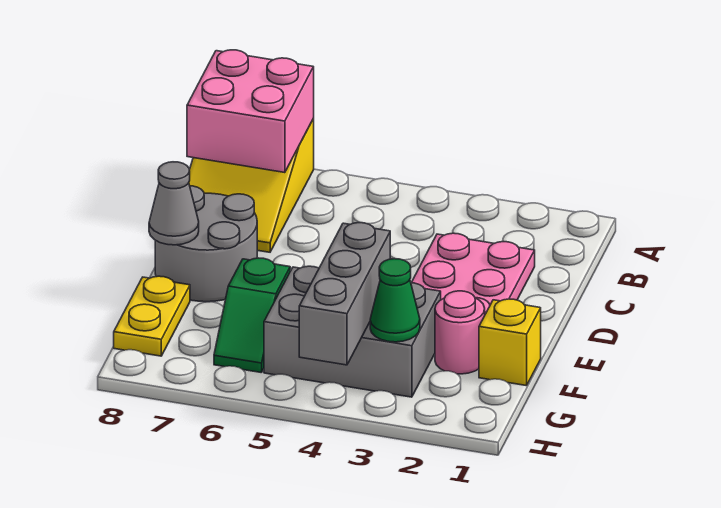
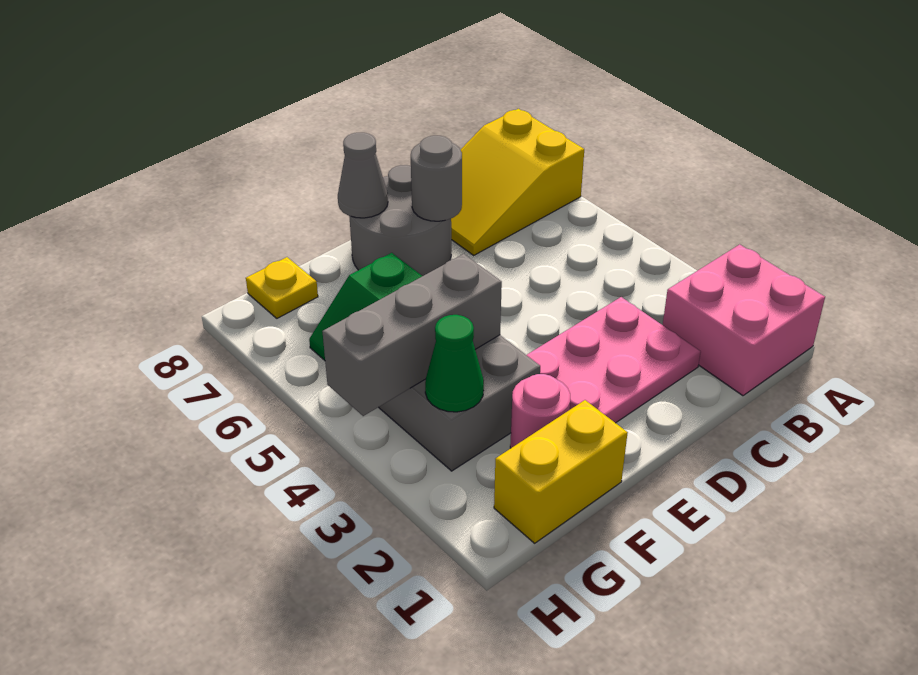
pink brick A7:B8 level 2 -> pink brick A1:B2 level 1
none -> grey round brick D7 level 2
yellow brick F1 level 1 -> yellow brick F1:G1 level 1
yellow plate F8:G8 level 1 -> yellow plate G8 level 1

